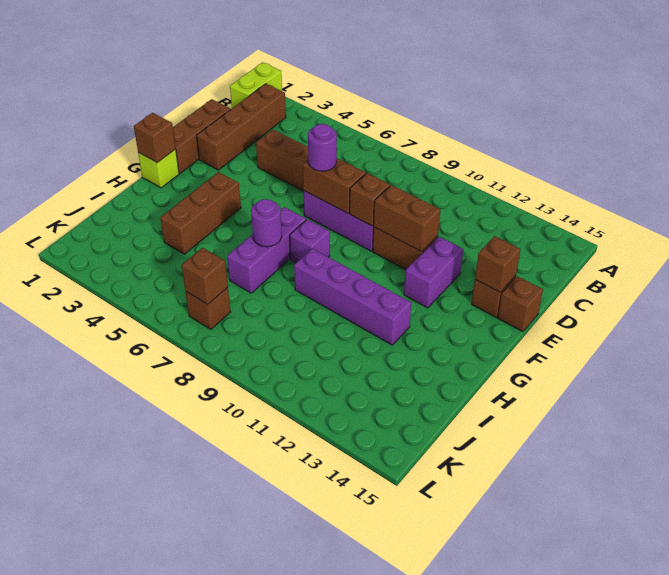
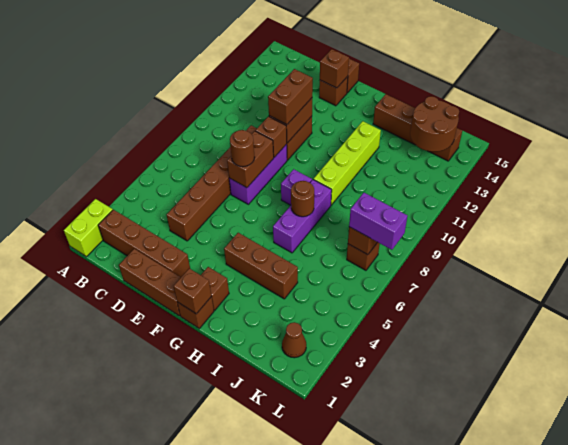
lime brick A1:B1 level 1 -> lime brick A1:A2 level 1
purple round brick E7 level 3 -> brown round brick E7 level 3
none -> brown brick E10:E11 level 3
purple brick E12:F12 level 1 -> purple brick K7:L7 level 3
lime brick G1 level 1 -> brown brick G1 level 1
none -> brown brick G2 level 1
purple brick G7:I7 level 1 -> purple brick H6:H8 level 1
purple round brick H7 level 2 -> brown round brick H7 level 2
purple brick H9:H12 level 1 -> lime brick H9:H12 level 1
none -> brown brick H14:K14 level 1
none -> brown round brick J13:K14 level 2
none -> brown cone K2 level 1

